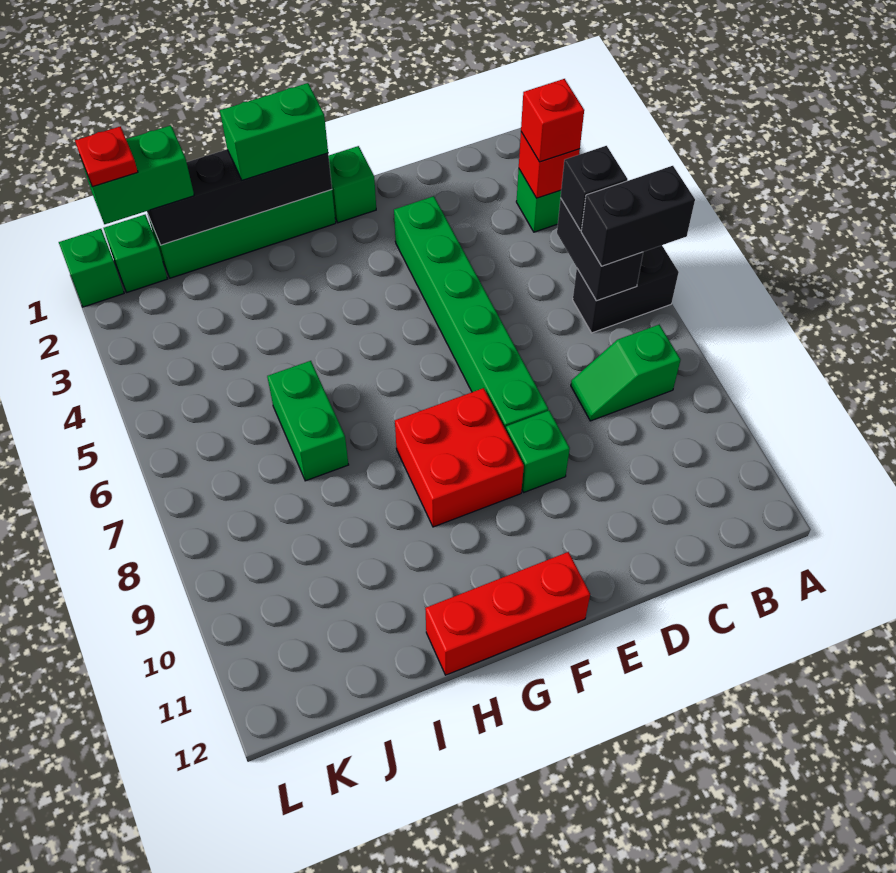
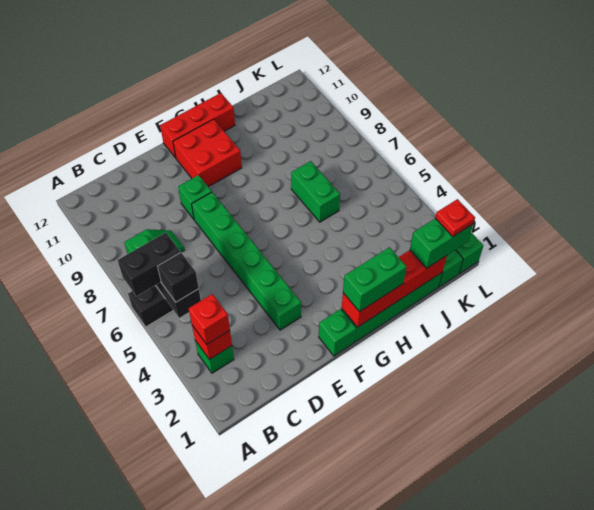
red brick F8:G9 level 1 -> red brick F10:G11 level 1
black brick G1:J1 level 2 -> red brick G1:J1 level 2

